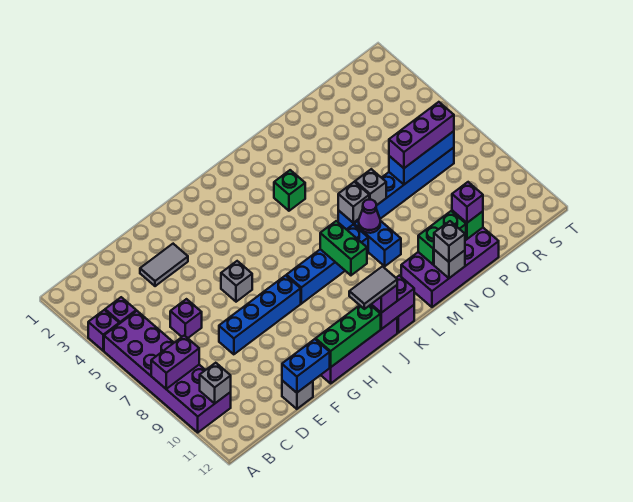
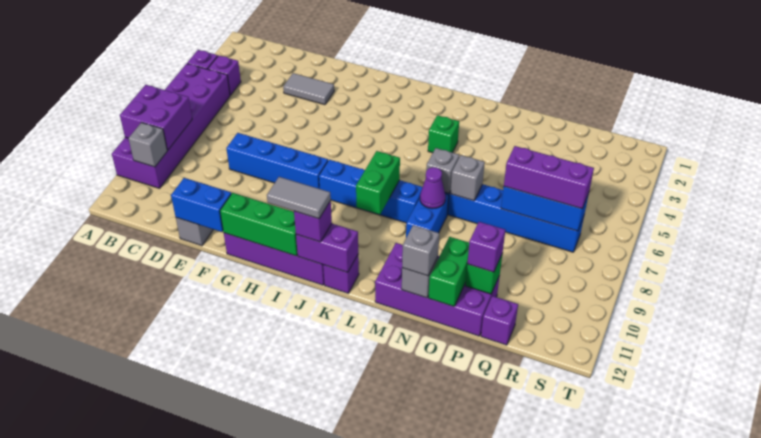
purple brick A8:B8 level 2 -> purple brick A8:B9 level 2
purple brick D6 level 1 -> purple brick Q12 level 1
grey brick G6 level 1 -> none
green brick N11:O11 level 2 -> green brick O11:O12 level 2

